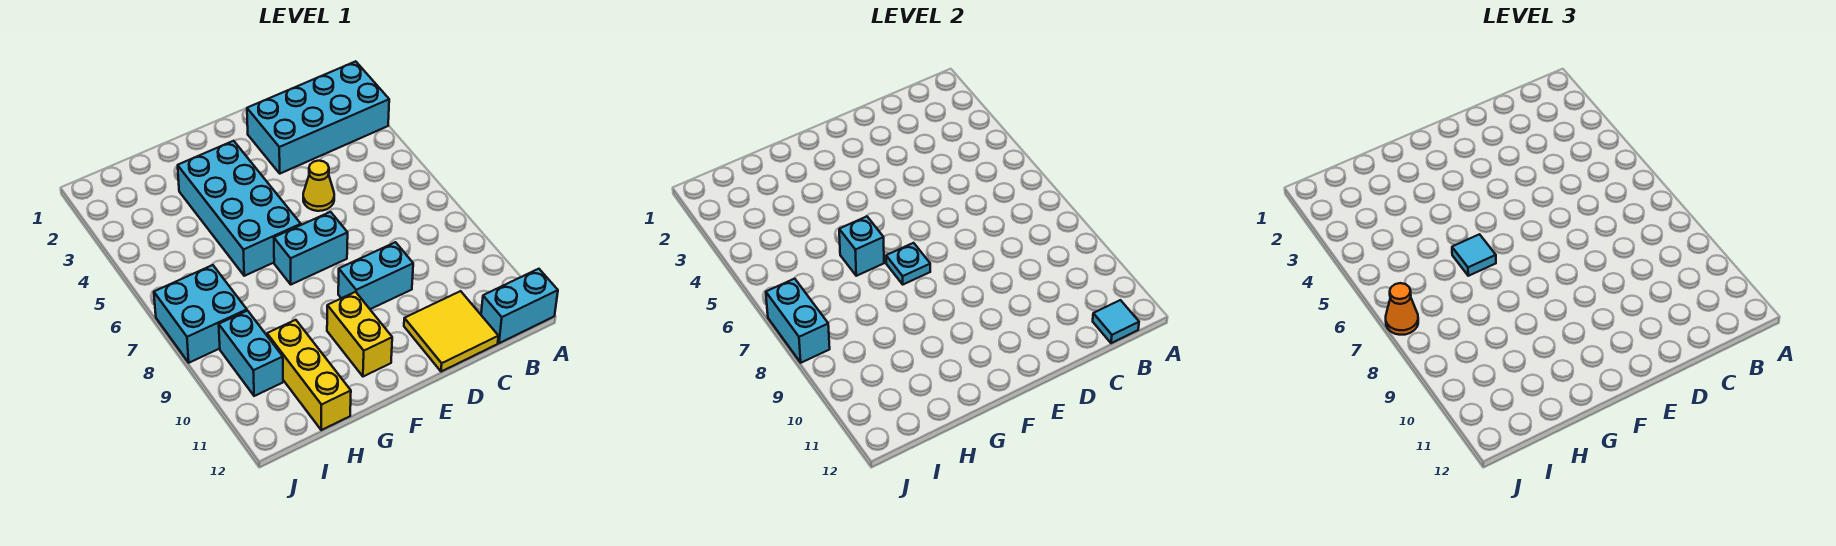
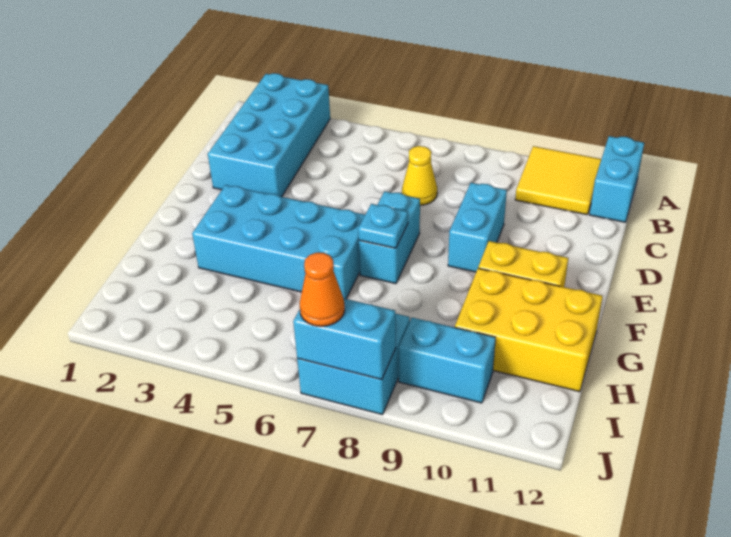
cyan tile B12 level 2 -> none
yellow tile C11:D12 level 1 -> yellow tile A10:B11 level 1
yellow cone D5 level 1 -> yellow cone C7 level 1
cyan brick G6 level 2 -> none
cyan tile G6 level 3 -> none
yellow brick H10:H12 level 1 -> yellow brick G10:H12 level 1

